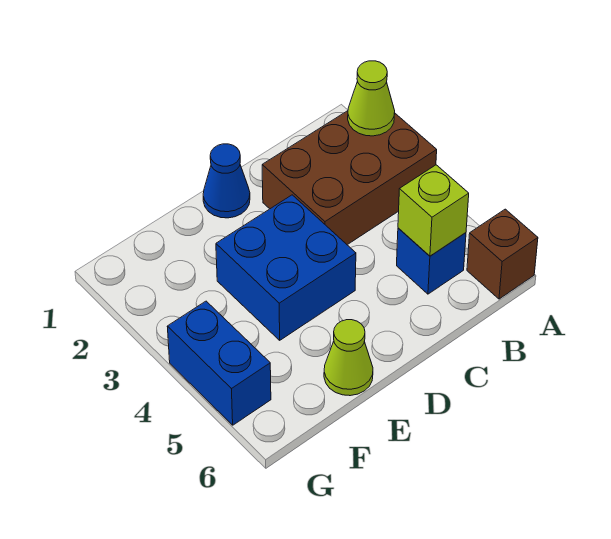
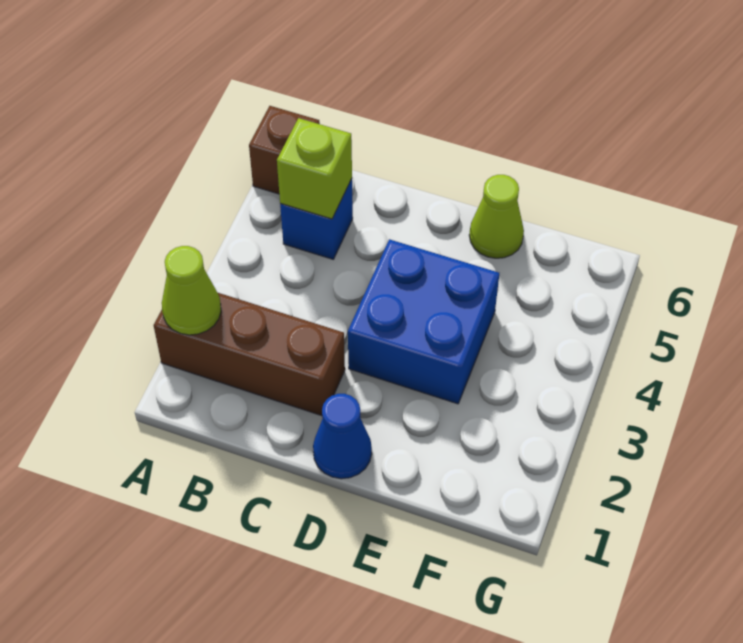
brown brick A2:C3 level 1 -> brown brick A2:C2 level 1
blue brick G4:G5 level 1 -> none

